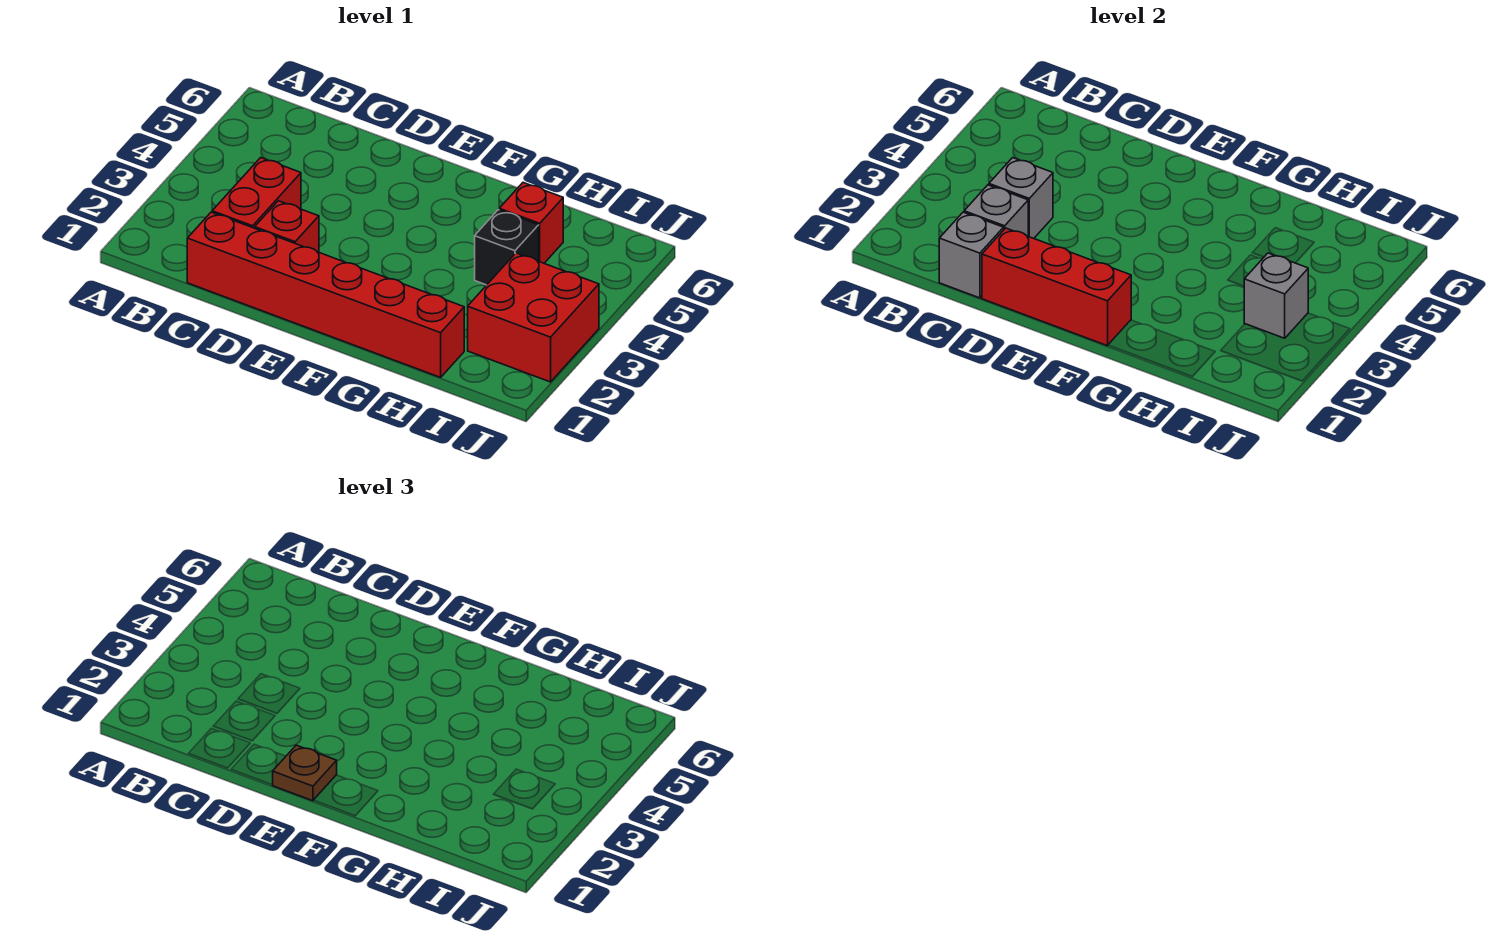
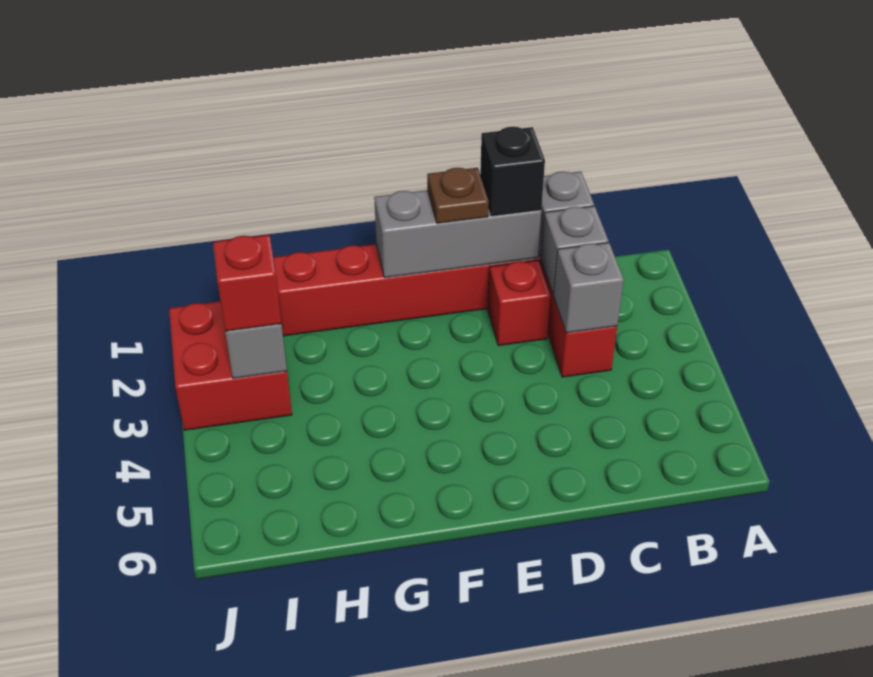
red brick D1:F1 level 2 -> grey brick D1:F1 level 2
black brick H4 level 1 -> black brick D1 level 3
red brick H5 level 1 -> red brick I3 level 3

